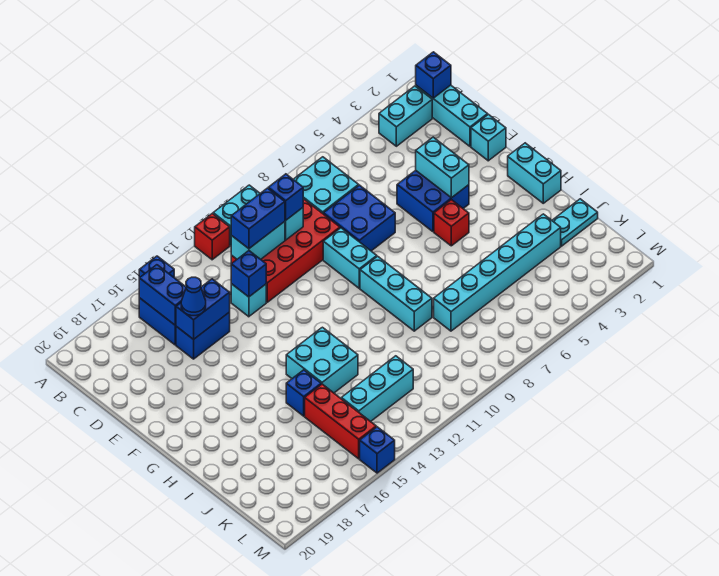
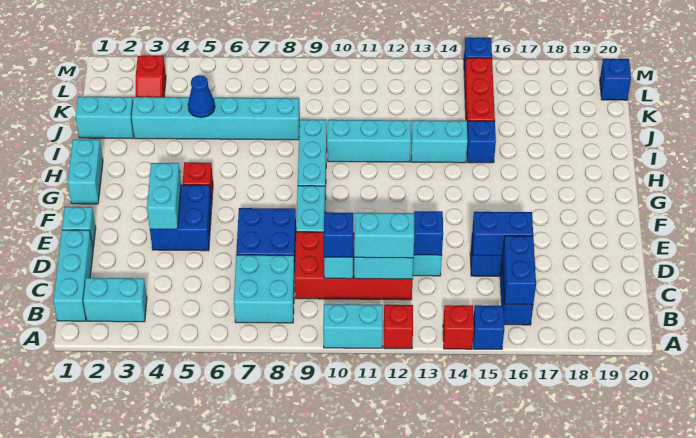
none -> red brick A14 level 1
blue brick B1 level 2 -> blue brick L20 level 1
blue brick C11:C12 level 3 -> cyan brick C11:C12 level 3
blue cone D16 level 3 -> blue cone J5 level 2
cyan brick H13:I14 level 1 -> cyan brick I13:I14 level 1
cyan plate J1:J2 level 1 -> cyan brick J1:J2 level 1
none -> red slope K3:L3 level 1 top L
cyan brick K12:K14 level 1 -> cyan brick I10:I12 level 1

